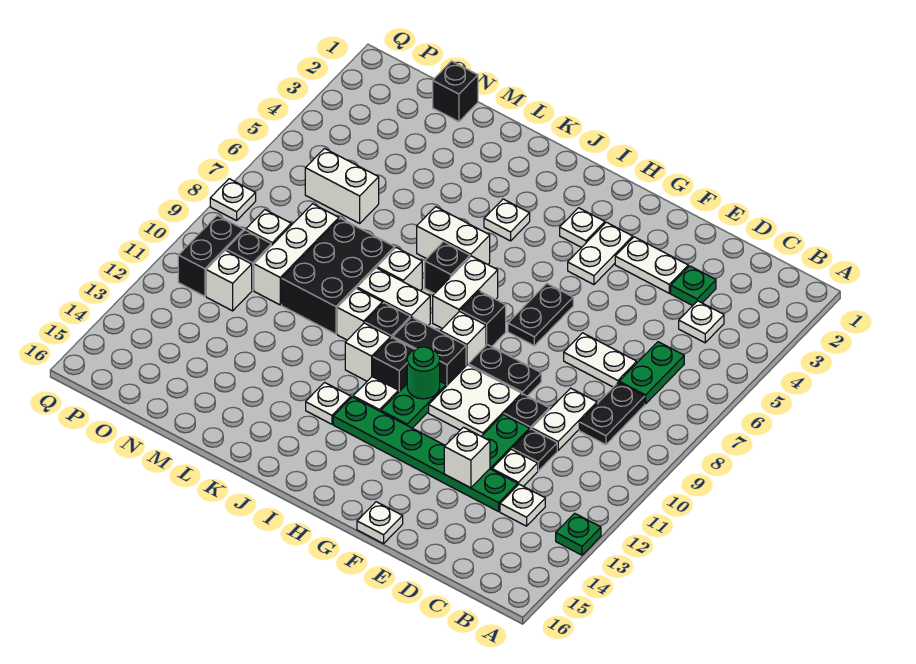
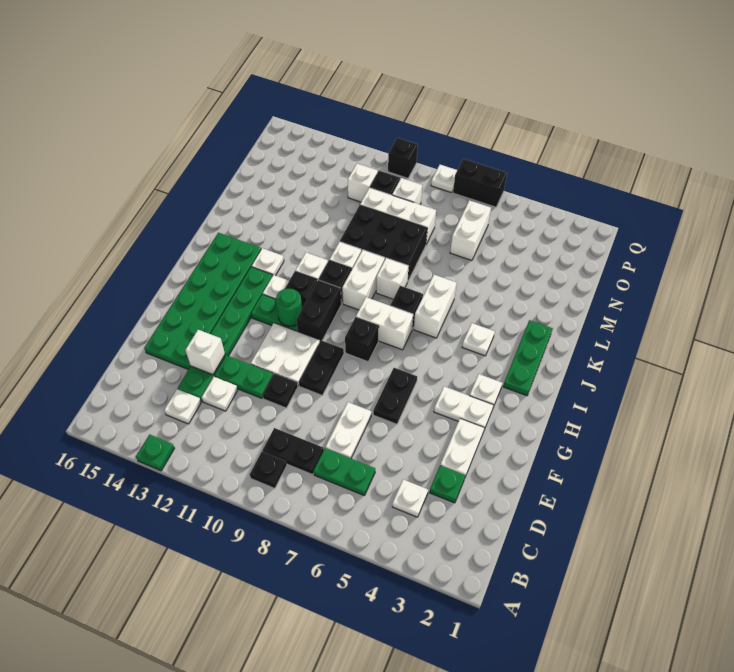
white plate D9:D10 level 1 -> none
black plate D11 level 1 -> black plate B9 level 1
none -> green plate E14:J15 level 1
white plate F16 level 1 -> none
black plate G6:G7 level 1 -> black plate F6:G6 level 1
white brick H9 level 1 -> none
none -> green plate I2:K2 level 1
black brick N1 level 1 -> black brick Q10 level 1
black brick P10:P11 level 1 -> black brick Q6:Q7 level 1

